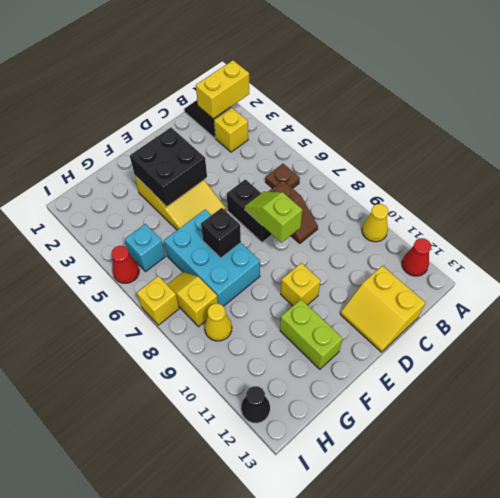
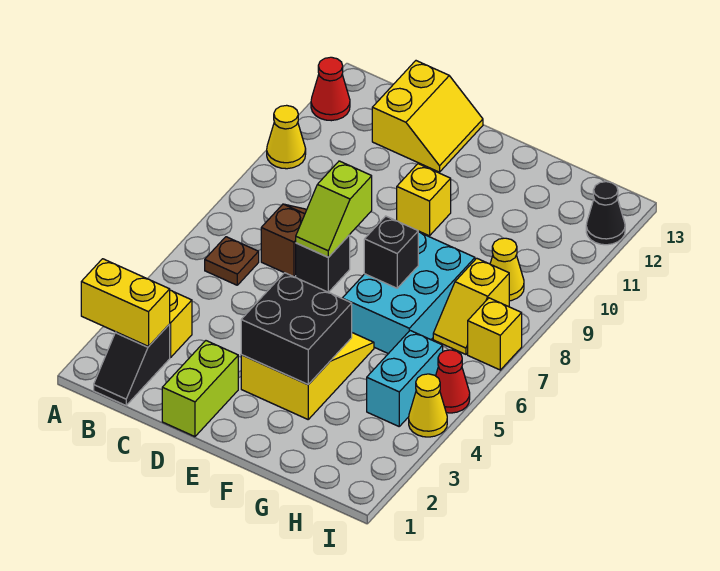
black brick D6:D7 level 1 -> black brick D7 level 1
lime brick F11:F12 level 1 -> lime brick D1:D2 level 1
cyan brick H5 level 1 -> cyan brick H4:H5 level 1
none -> yellow cone I4 level 1

